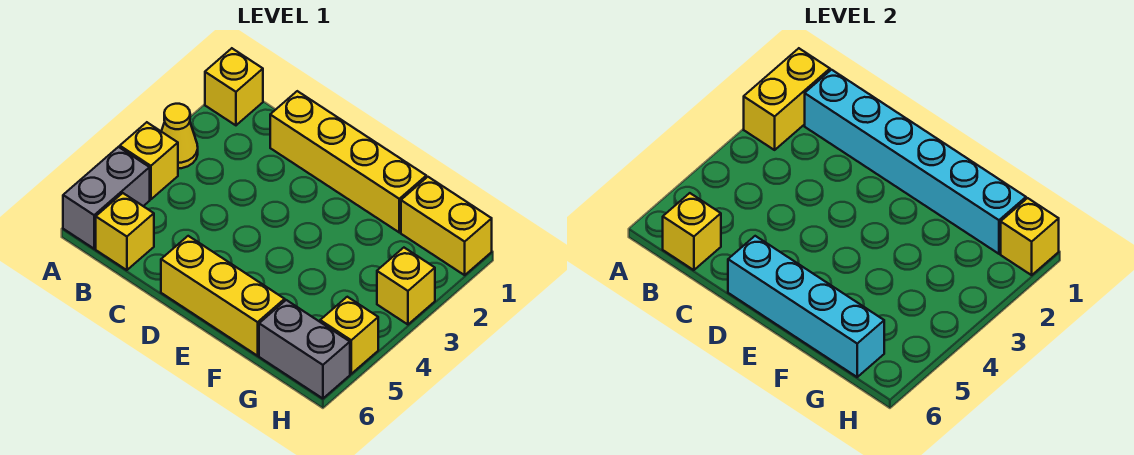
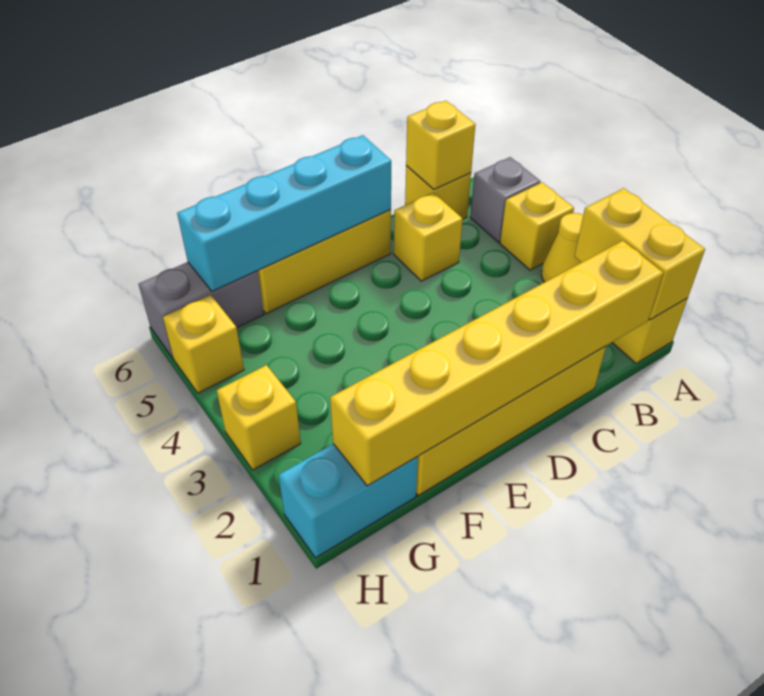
grey brick A5:A6 level 1 -> grey brick A5 level 1
cyan brick B1:G1 level 2 -> yellow brick B1:G1 level 2
yellow brick G1:H1 level 1 -> cyan brick G1:H1 level 1
yellow brick H1 level 2 -> yellow brick C5 level 1

